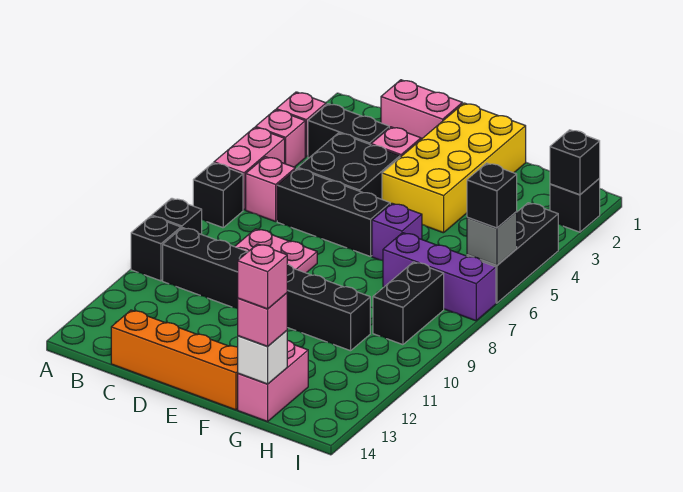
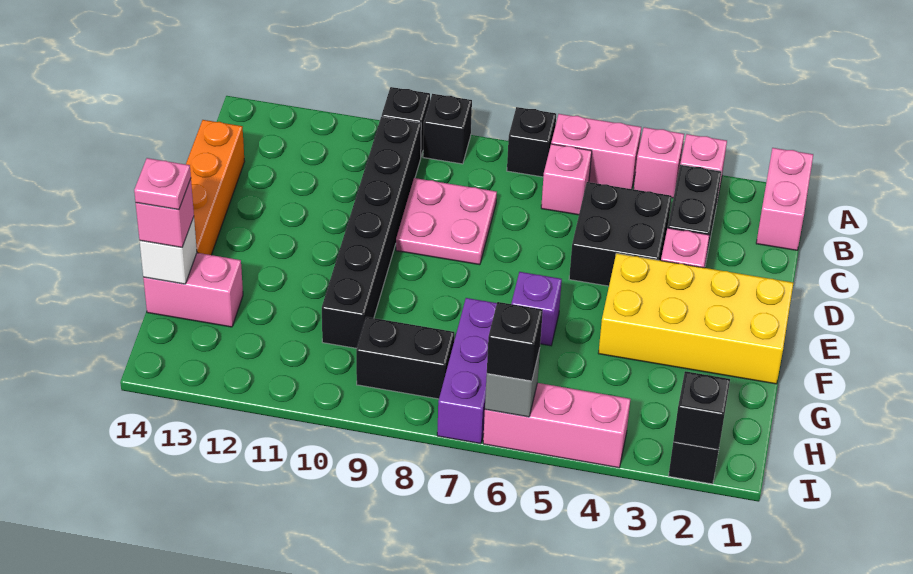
pink brick C1:D1 level 1 -> pink brick A1:B1 level 1
black brick C6:E6 level 1 -> none
pink brick G14 level 4 -> pink plate G14 level 4
black brick I4:I6 level 1 -> pink brick I4:I6 level 1

